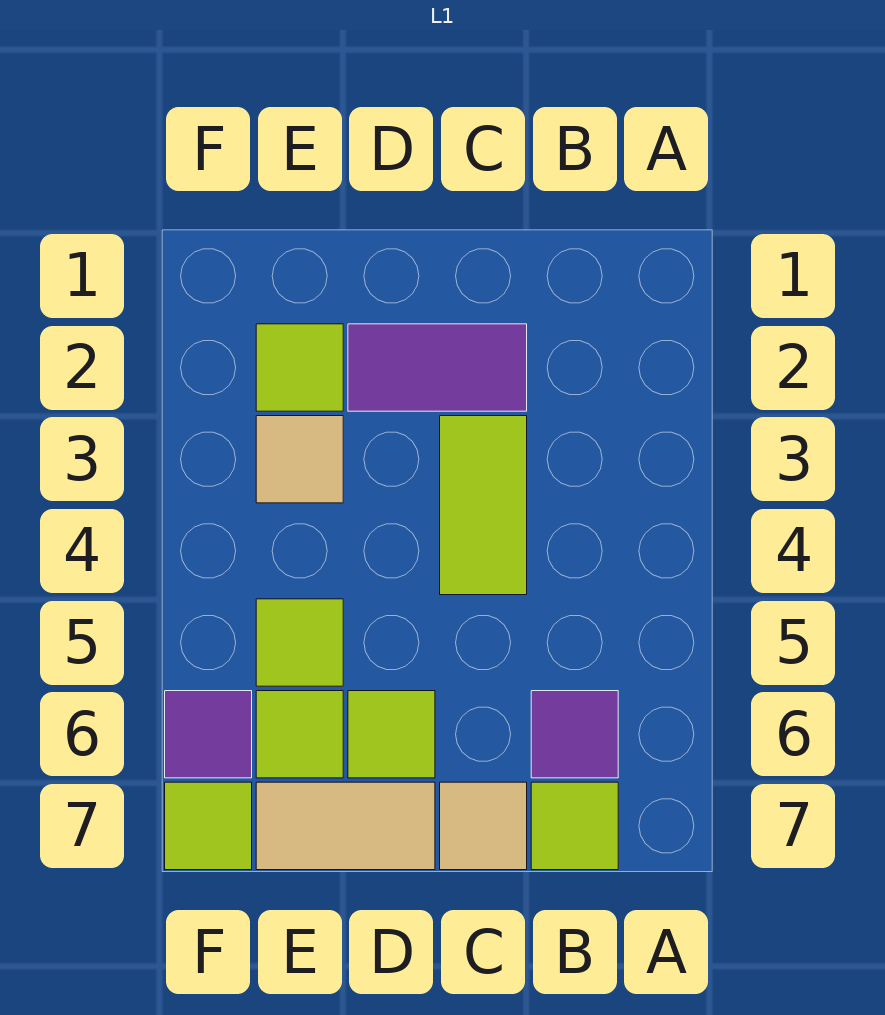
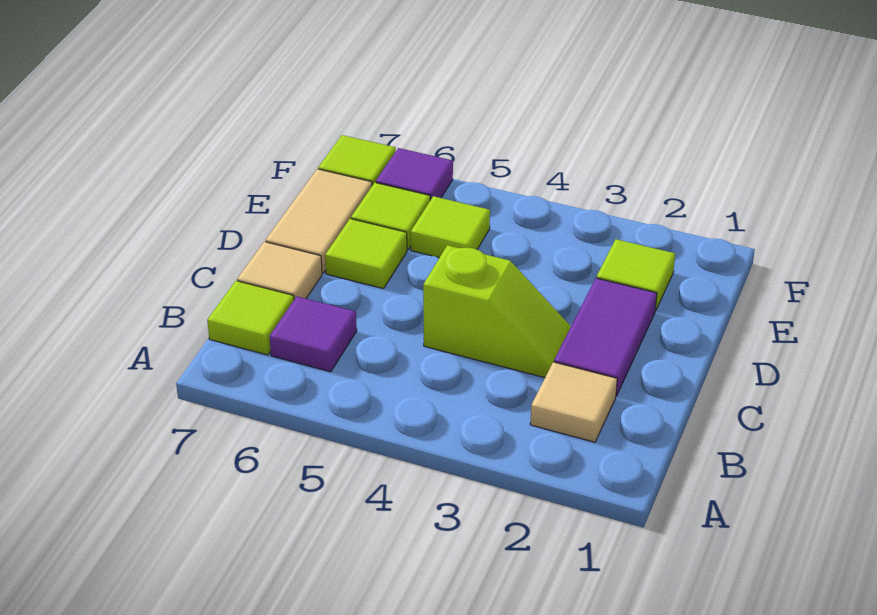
lime tile C3:C4 level 1 -> lime slope C3:C4 level 1 top 4
tan tile E3 level 1 -> tan tile B2 level 1

